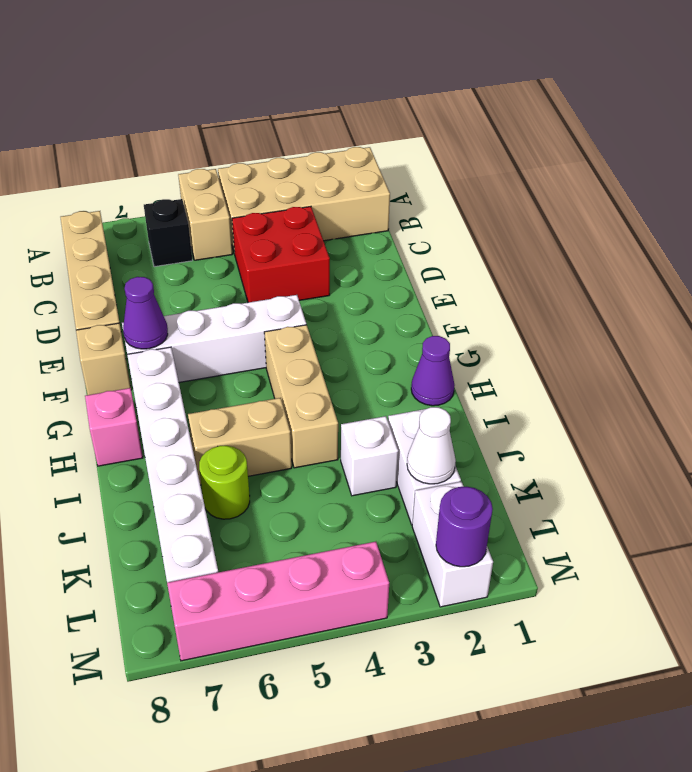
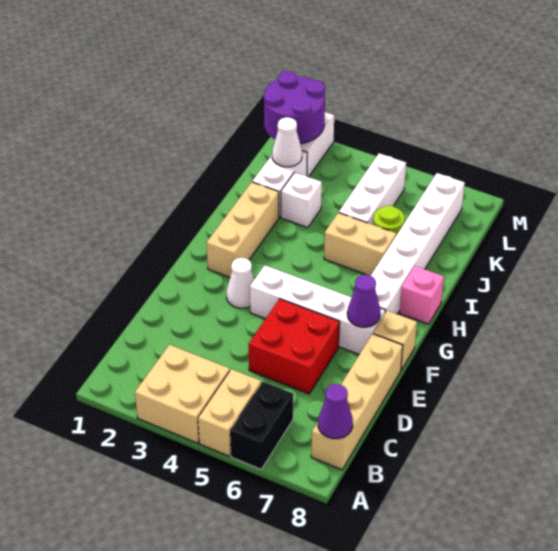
tan brick A1:B4 level 1 -> tan brick A3:B4 level 1
black brick B6 level 1 -> black brick A6:B6 level 1
red brick C3:D4 level 1 -> red brick D5:E6 level 1
none -> white cone F3 level 1
tan brick G4:I4 level 1 -> tan brick G2:I2 level 1
purple cone H1 level 1 -> purple cone B8 level 2
none -> white brick J5:L5 level 1
purple round brick M2 level 2 -> purple round brick L1:M2 level 2
pink brick M4:M7 level 1 -> none

